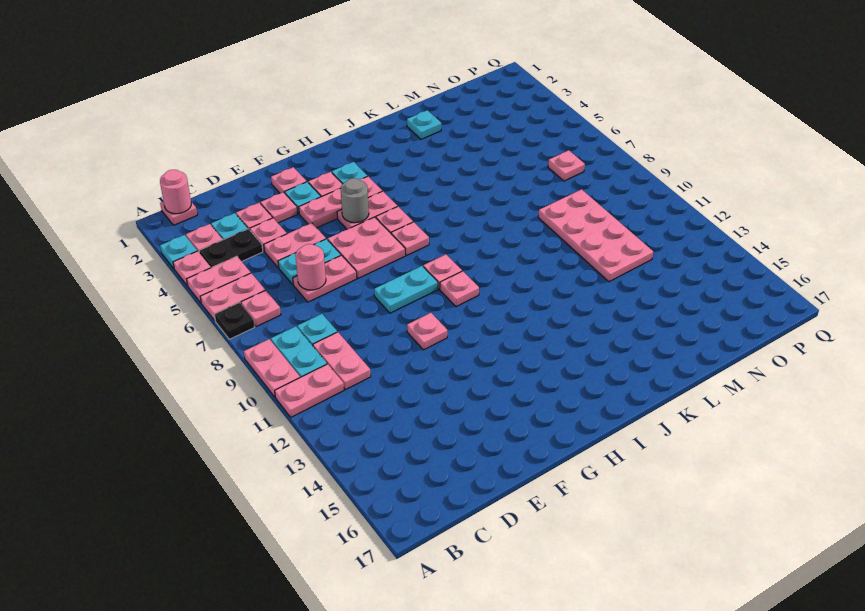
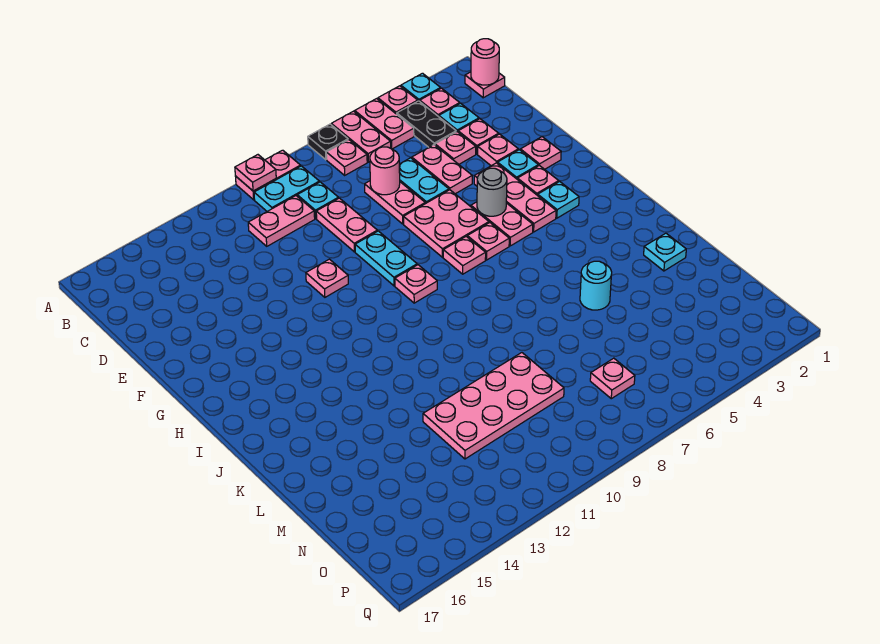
pink plate A11:B11 level 1 -> pink plate D9:E9 level 1
pink plate H10 level 1 -> pink plate A10 level 2
none -> cyan round brick L5 level 1

